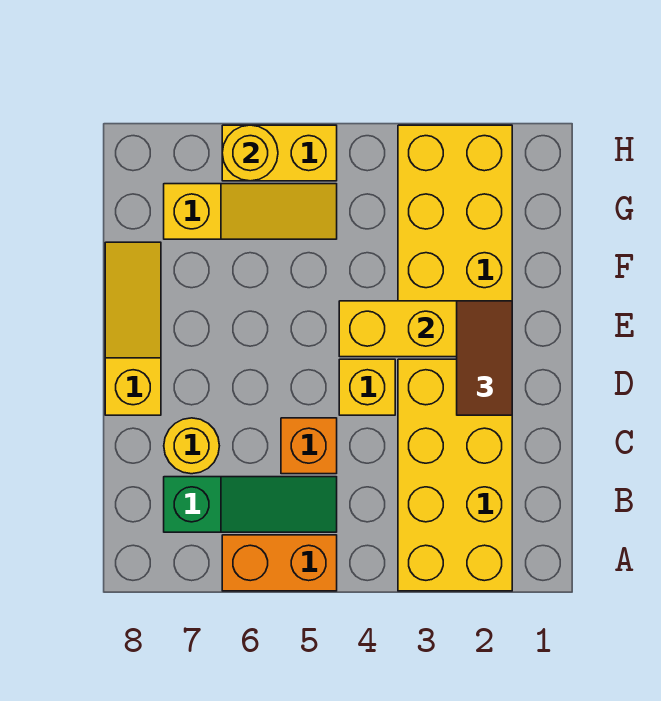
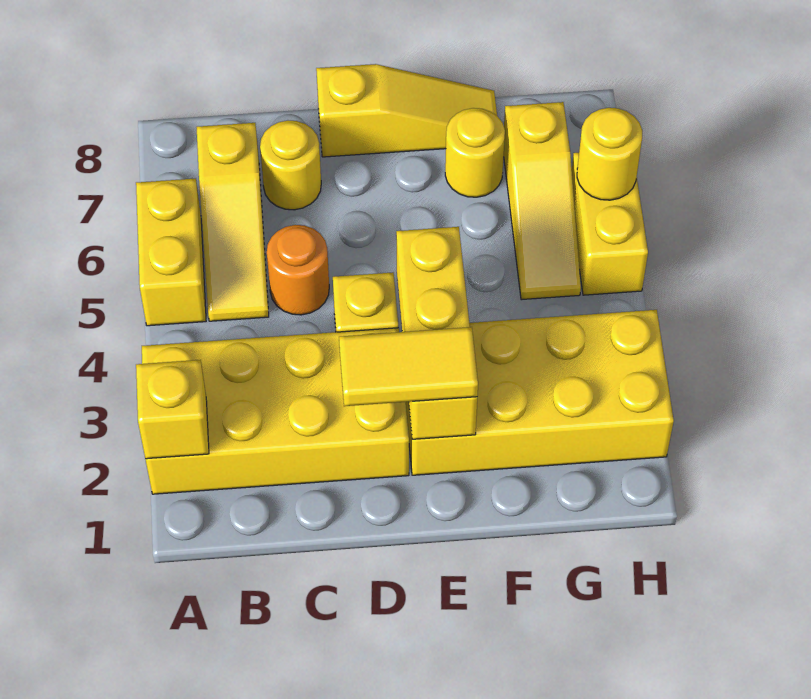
none -> yellow brick A2 level 2
orange brick A5:A6 level 1 -> yellow brick A5:A6 level 1
green slope B5:B7 level 1 top 7 -> yellow slope B5:B7 level 1 top 7
orange brick C5 level 1 -> orange round brick C5 level 1
brown tile D2:E2 level 3 -> yellow tile D2:E2 level 3
none -> yellow round brick F7 level 1

